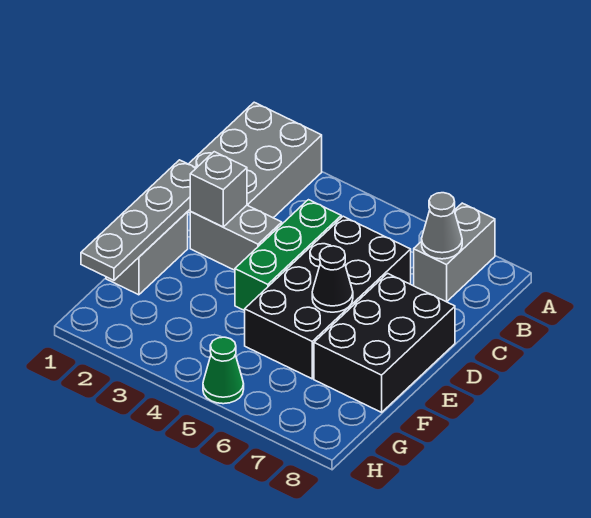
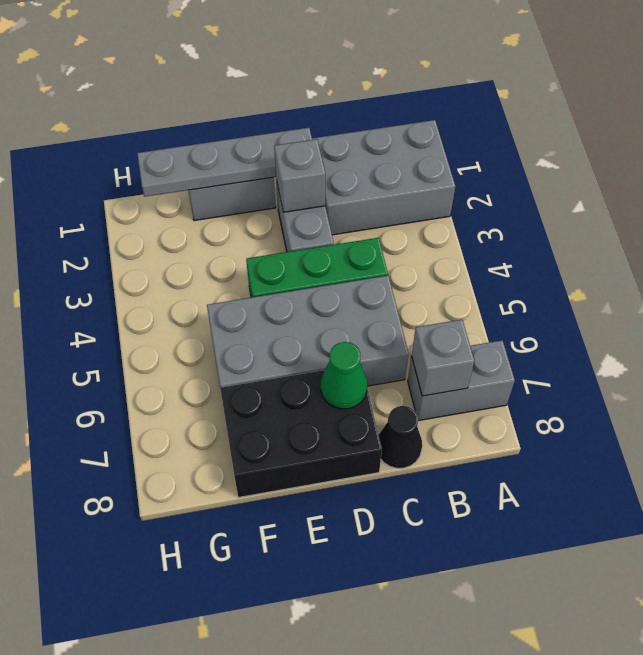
grey cone B7 level 2 -> grey brick B7 level 2
black brick C5:F6 level 1 -> grey brick C5:F6 level 1
black cone E6 level 2 -> black cone C8 level 1
green cone H5 level 1 -> green cone D7 level 2

